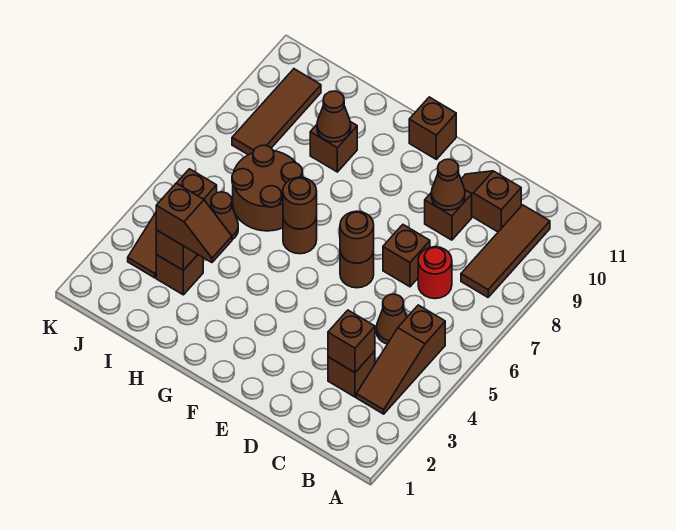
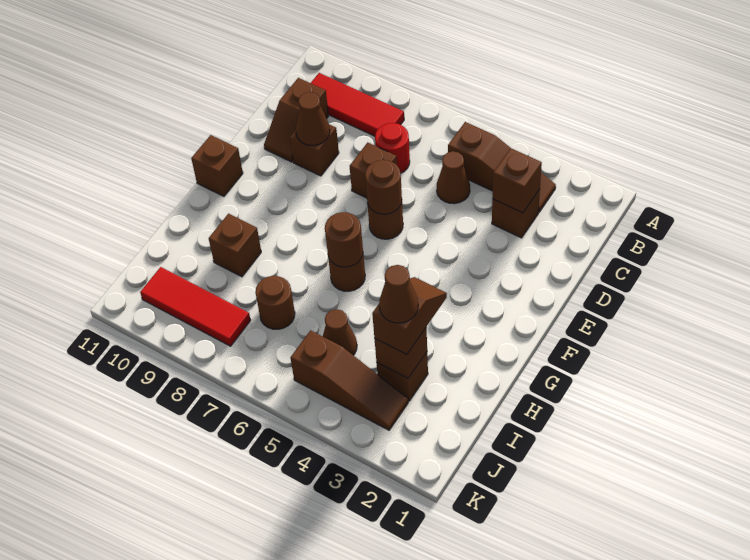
brown tile B8:B10 level 1 -> red tile B8:B10 level 1
brown round brick H6:I7 level 1 -> brown round brick I7 level 1
brown cone H9 level 2 -> brown cone I3 level 4
brown tile J8:J10 level 1 -> red tile J8:J10 level 1

